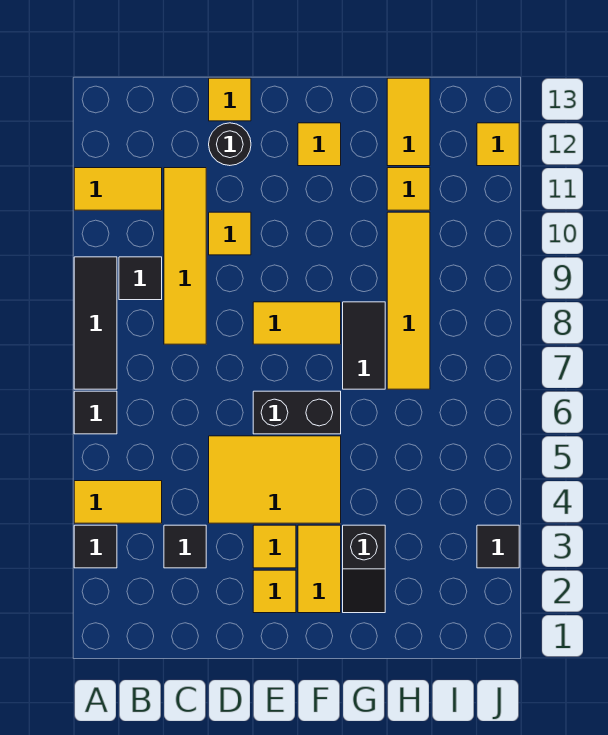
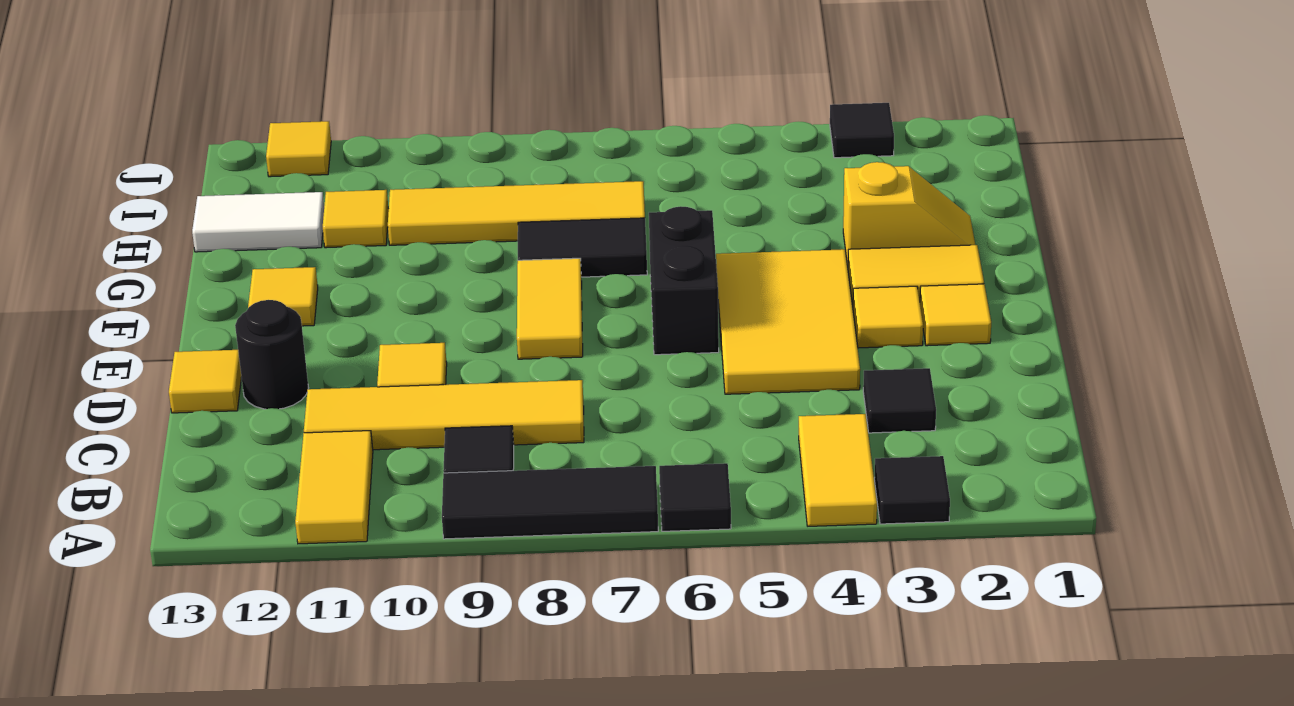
black slope G2:G3 level 1 top 3 -> yellow slope G2:G3 level 1 top 3
yellow tile H12:H13 level 1 -> white tile H12:H13 level 1

